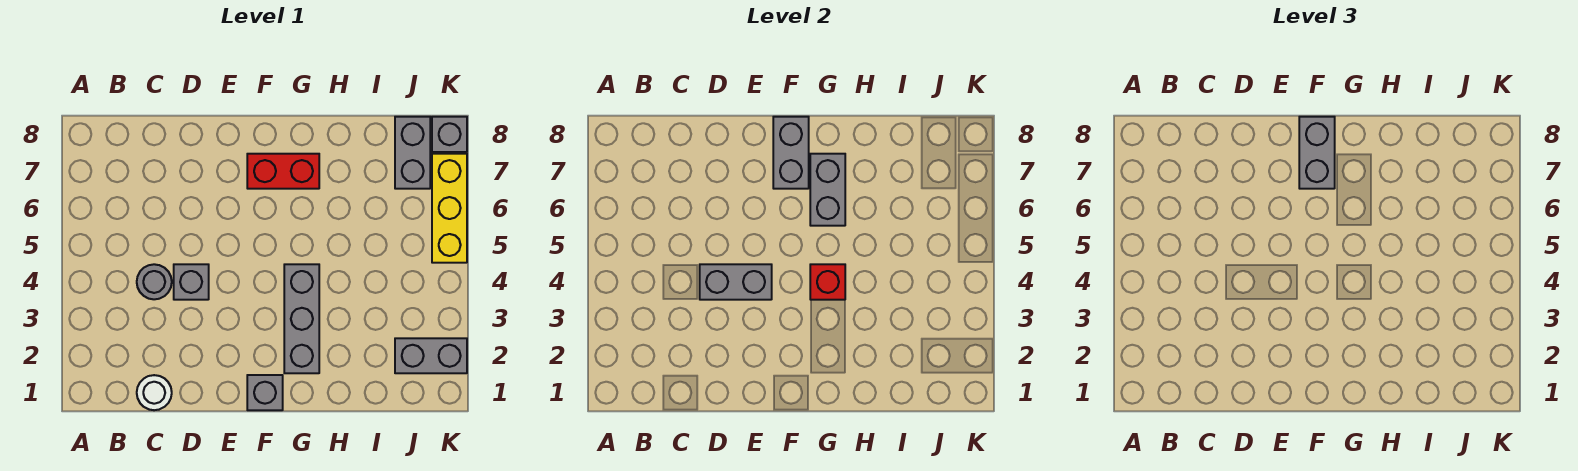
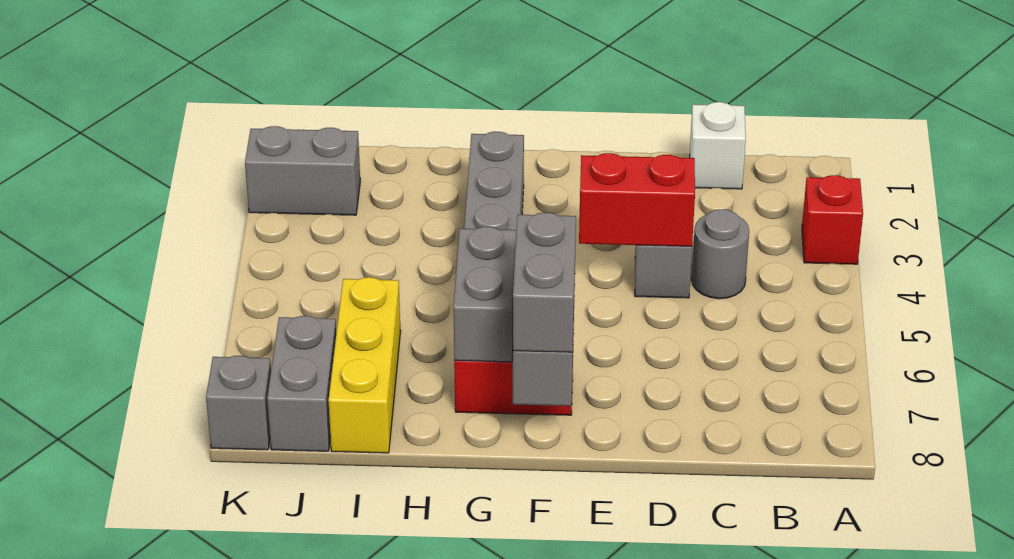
white round brick C1 level 1 -> white brick C1 level 1
grey brick D4:E4 level 2 -> red brick D4:E4 level 2
grey brick F1 level 1 -> none
red brick G4 level 2 -> red brick A3 level 1
yellow brick K5:K7 level 1 -> yellow brick I6:I8 level 1

